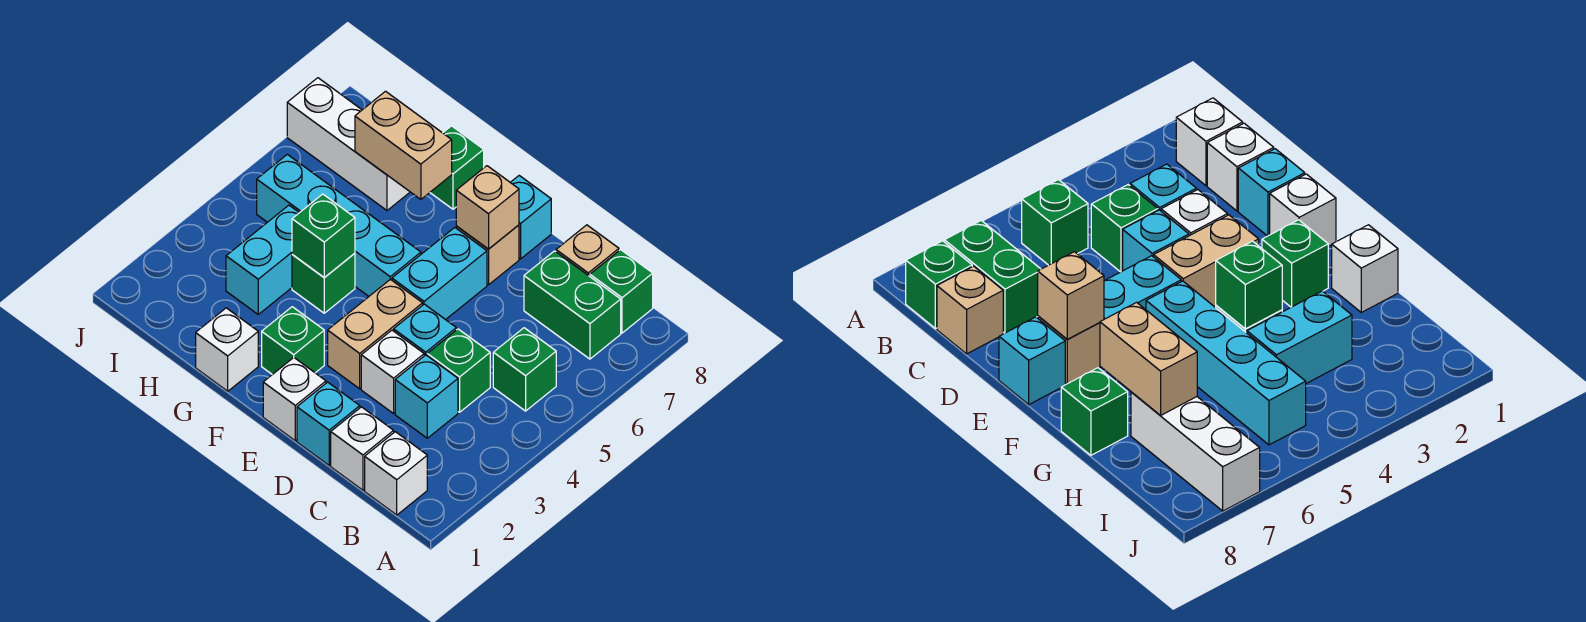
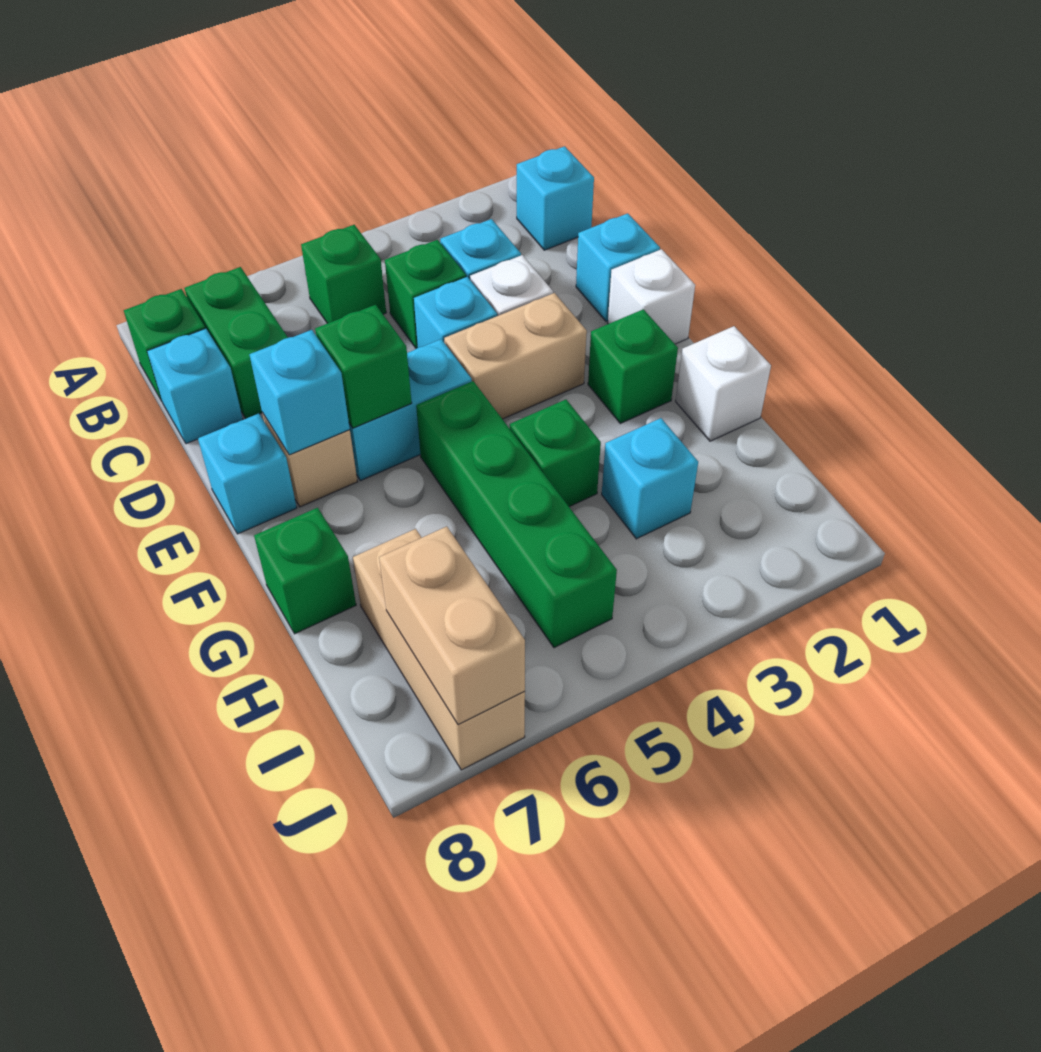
white brick B1 level 1 -> cyan brick B1 level 1
white brick C1 level 1 -> none
tan brick C8 level 1 -> cyan brick C8 level 1
tan brick E7 level 2 -> cyan brick E7 level 2
cyan brick F5:I5 level 1 -> green brick F5:I5 level 1
green brick G4 level 2 -> green brick E6 level 2
tan brick G7:H7 level 2 -> tan brick I7:J7 level 2
cyan brick H3:H4 level 1 -> cyan brick H3 level 1
white brick H7:J7 level 1 -> tan brick H7:J7 level 1

